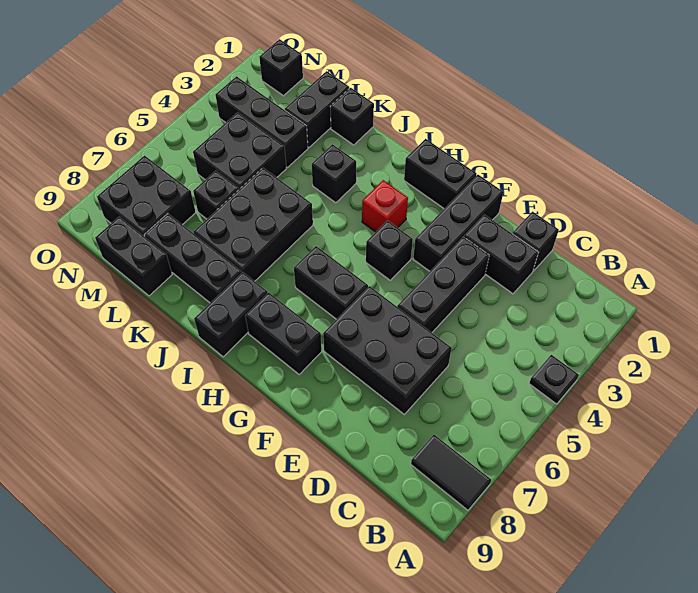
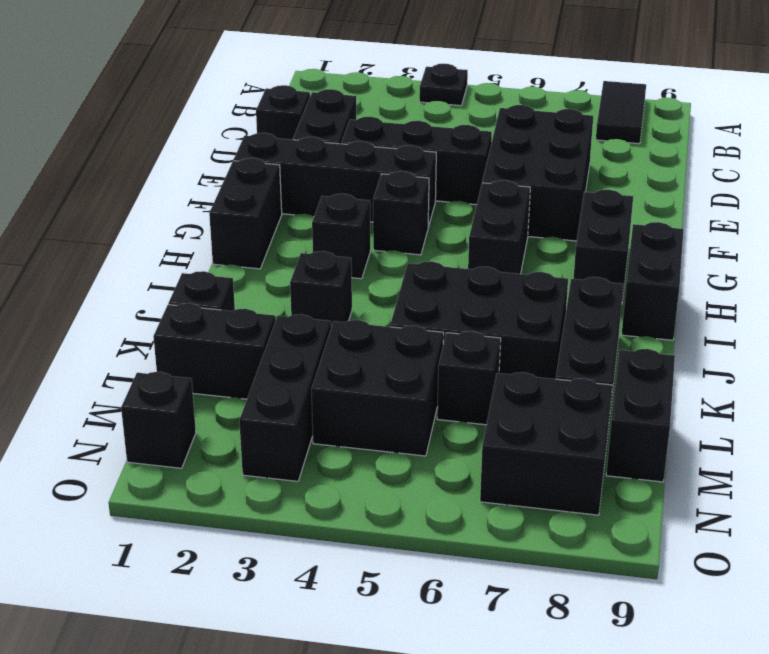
black brick F1:F3 level 1 -> black brick F1:F4 level 1
red brick H3 level 1 -> black brick H3 level 1
black brick I8:I9 level 1 -> black brick H9:I9 level 1

